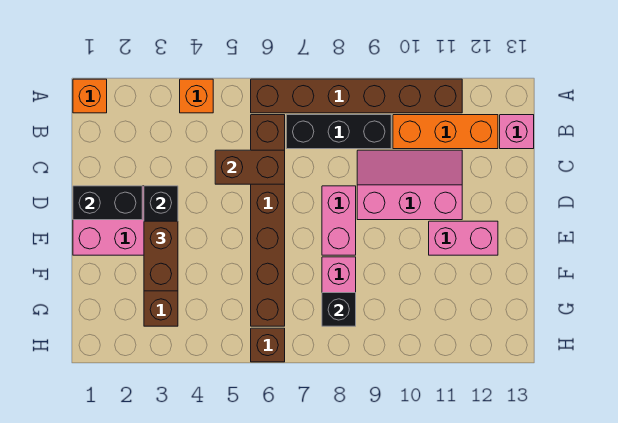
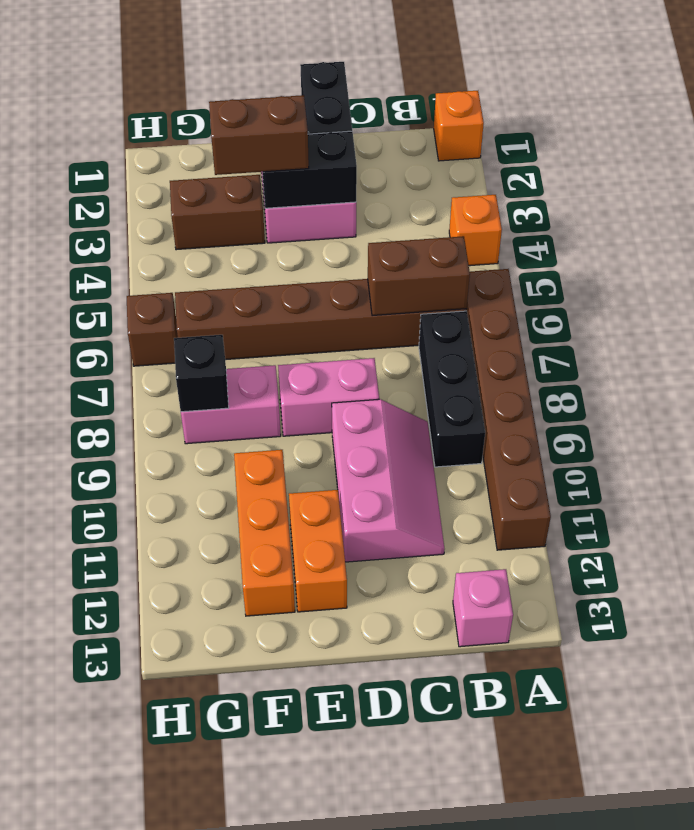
orange brick B10:B12 level 1 -> orange brick F10:F12 level 1
brown brick C5:C6 level 2 -> brown brick B6:C6 level 2
pink brick E11:E12 level 1 -> orange brick E11:E12 level 1

